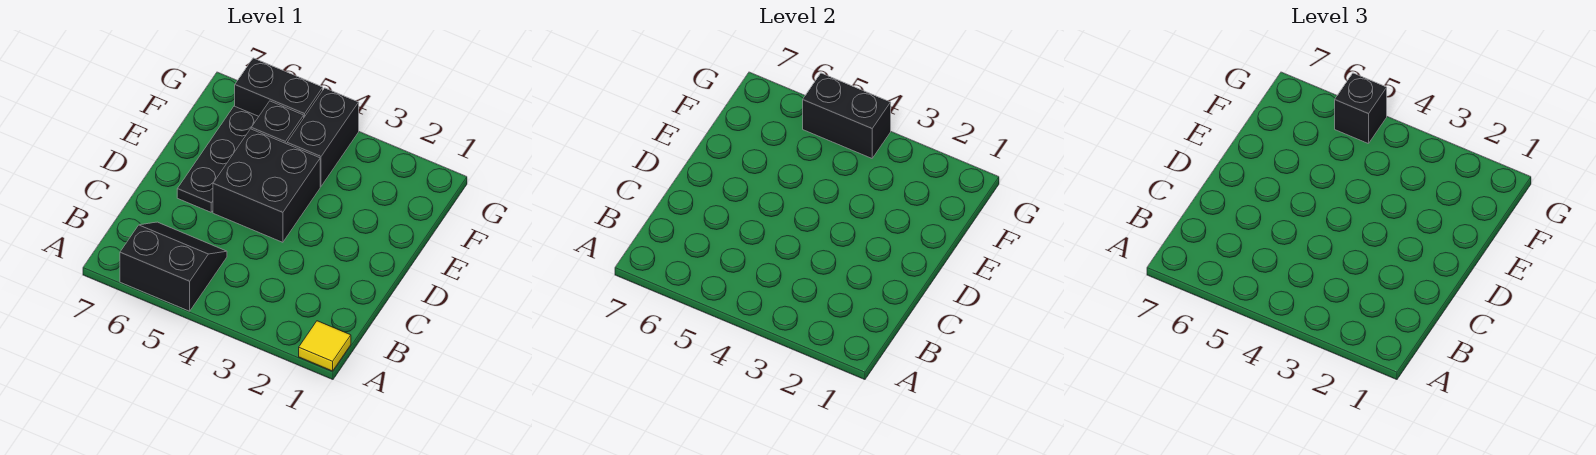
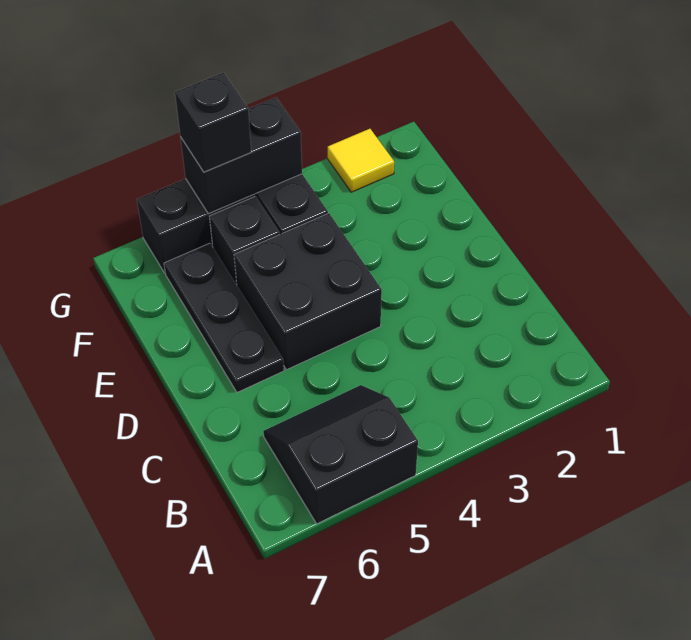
yellow tile A1 level 1 -> yellow tile G2 level 1

